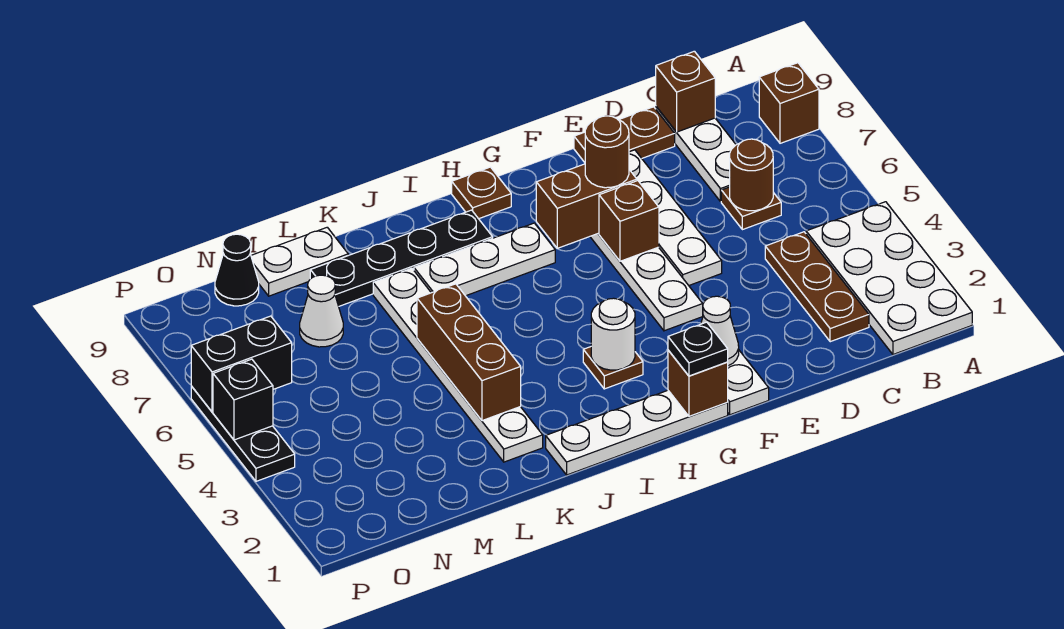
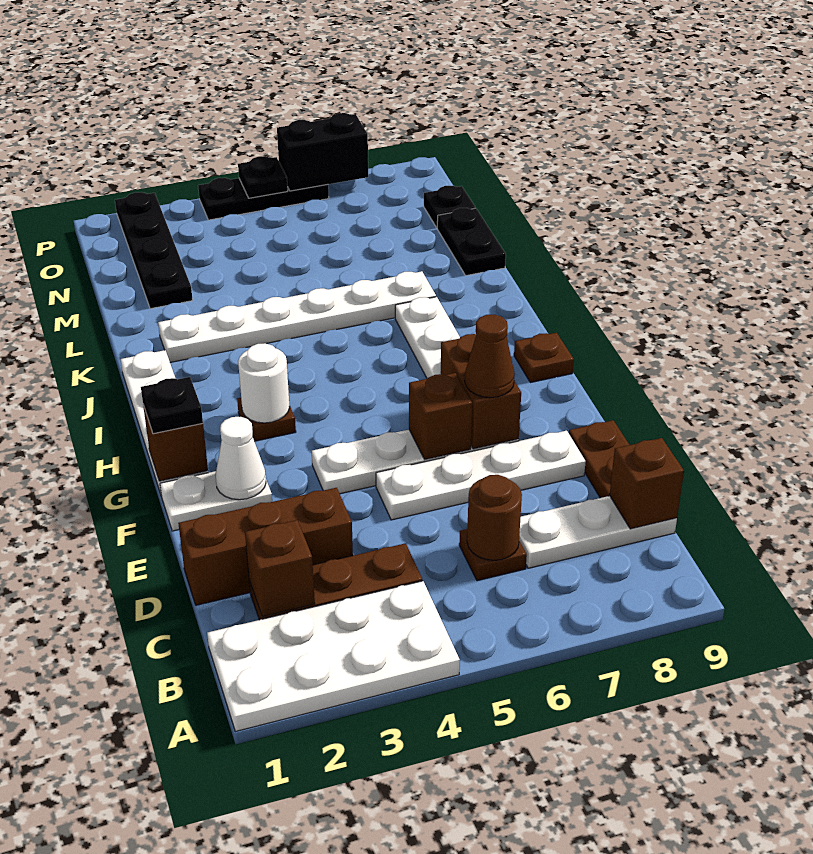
brown brick A8 level 1 -> brown brick C2 level 2
brown round brick F7 level 3 -> brown cone F7 level 3
black plate I8:L8 level 1 -> black plate M2:P2 level 1
brown brick K3:K5 level 2 -> brown brick D1:D3 level 1
white plate L9:M9 level 1 -> black plate L9:M9 level 1
white cone M7 level 1 -> none
black cone N9 level 1 -> black plate N9 level 1
black brick O6:P6 level 2 -> black brick P6:P7 level 2
black brick P5 level 2 -> black plate P5 level 2

